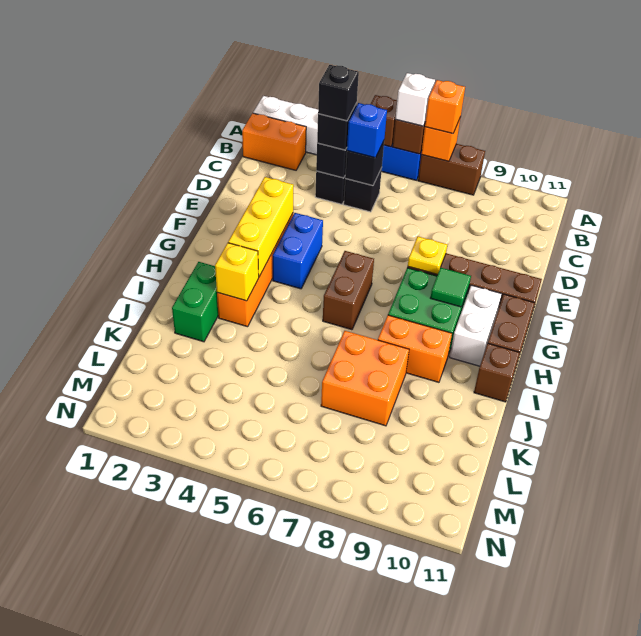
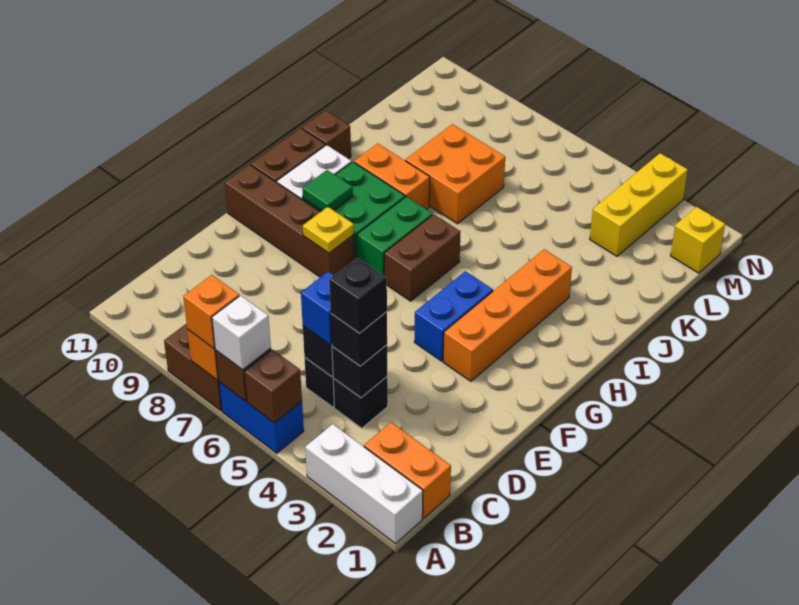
yellow brick F3:H3 level 2 -> yellow brick L3:N3 level 1
green brick I2:J2 level 1 -> green brick G7:H7 level 1
yellow brick I3 level 2 -> yellow brick M1 level 1

